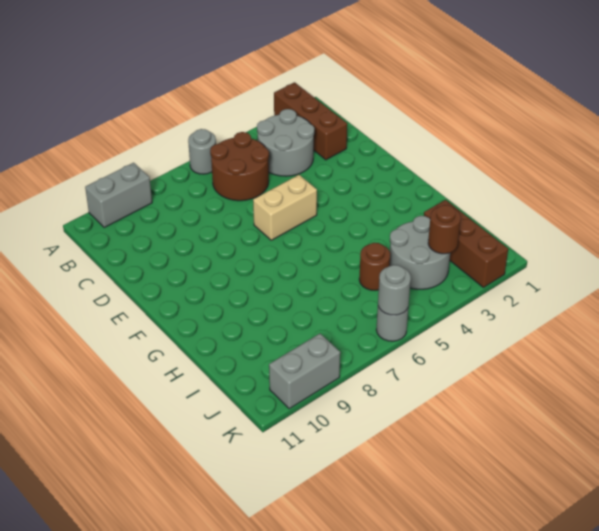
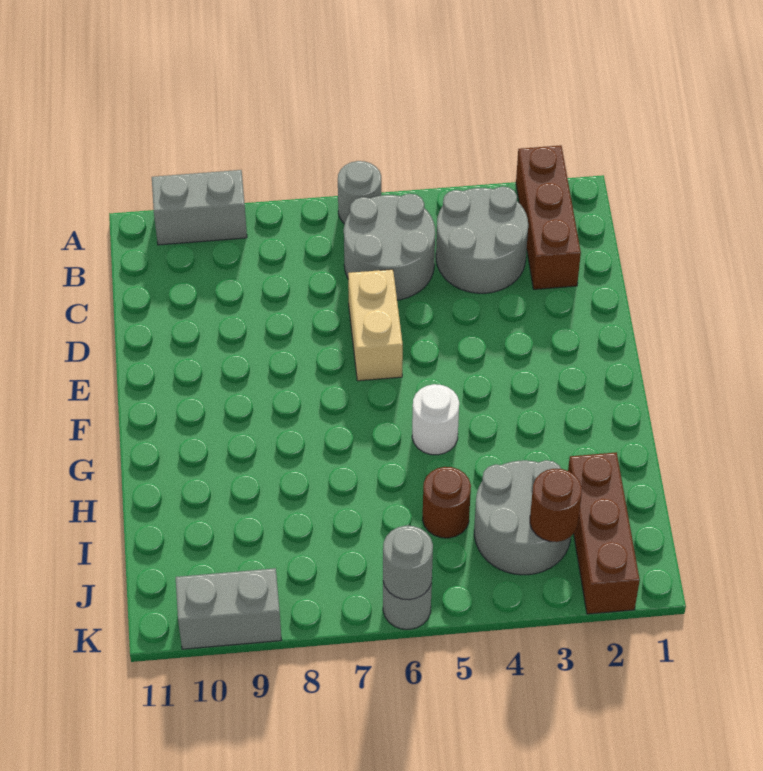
brown round brick B5:C6 level 1 -> grey round brick B5:C6 level 1
tan brick E5:E6 level 1 -> tan brick D6:E6 level 1
none -> white round brick G5 level 1

